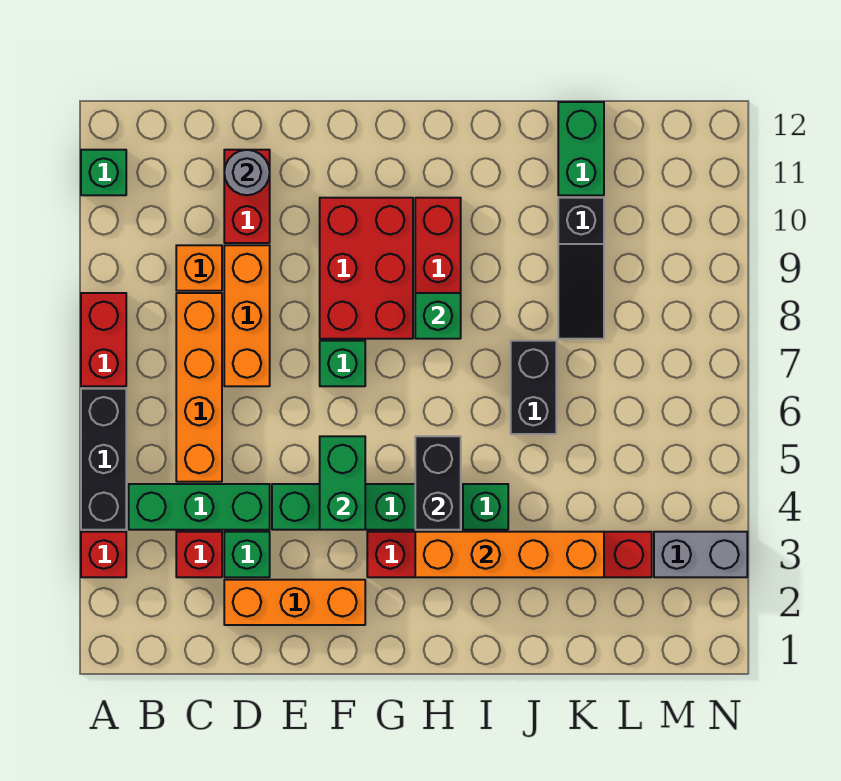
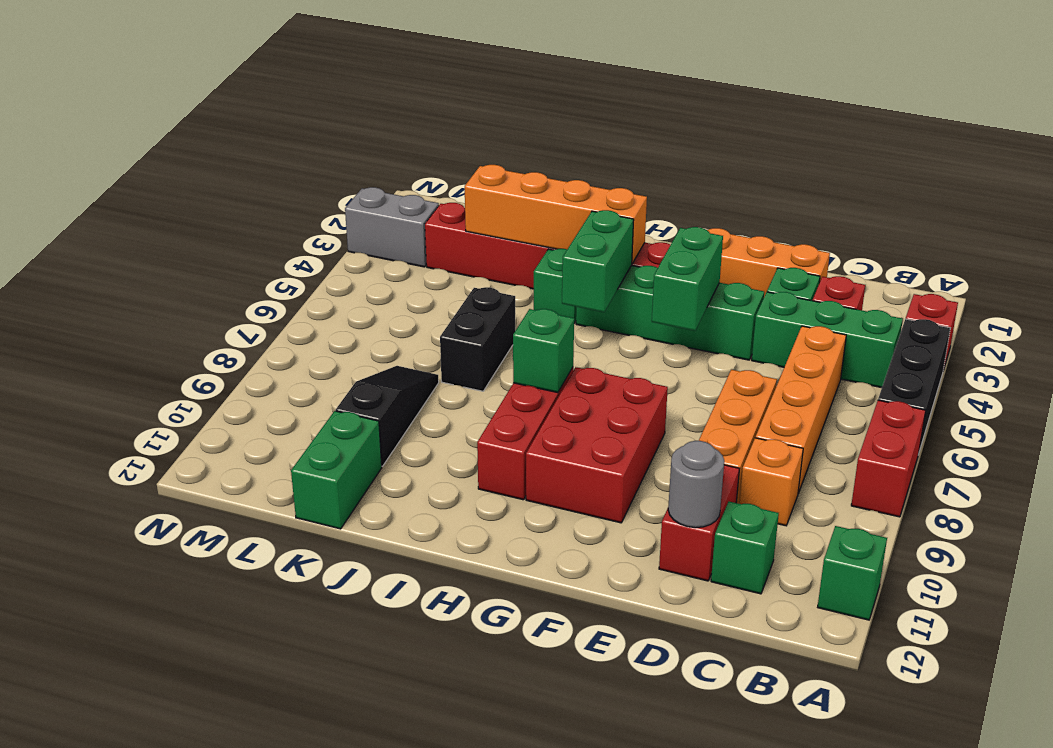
green brick F7 level 1 -> green brick C11 level 1
black brick H4:H5 level 2 -> green brick H4:H5 level 2

